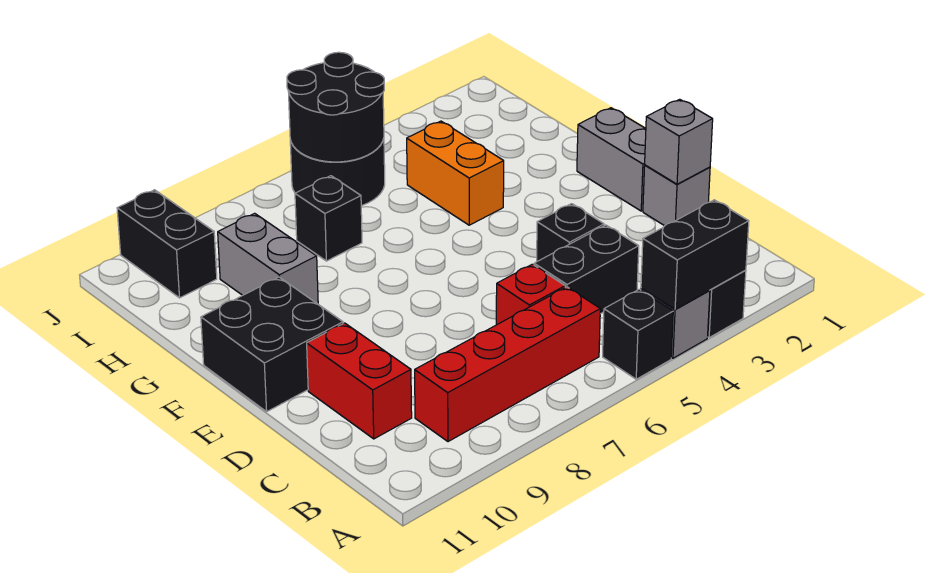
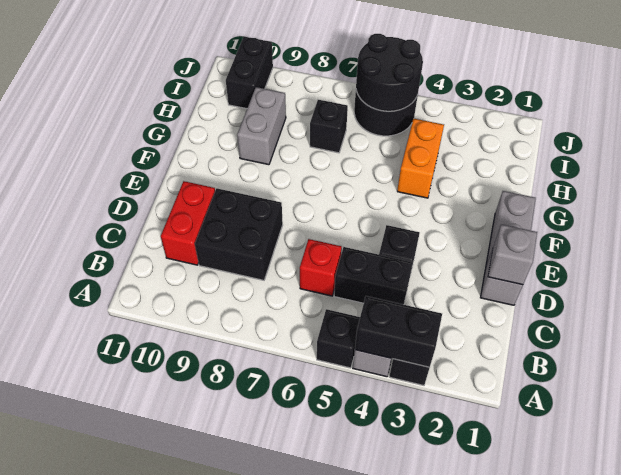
red brick B6:B9 level 1 -> none
black brick E10:F11 level 1 -> black brick C8:D9 level 1

